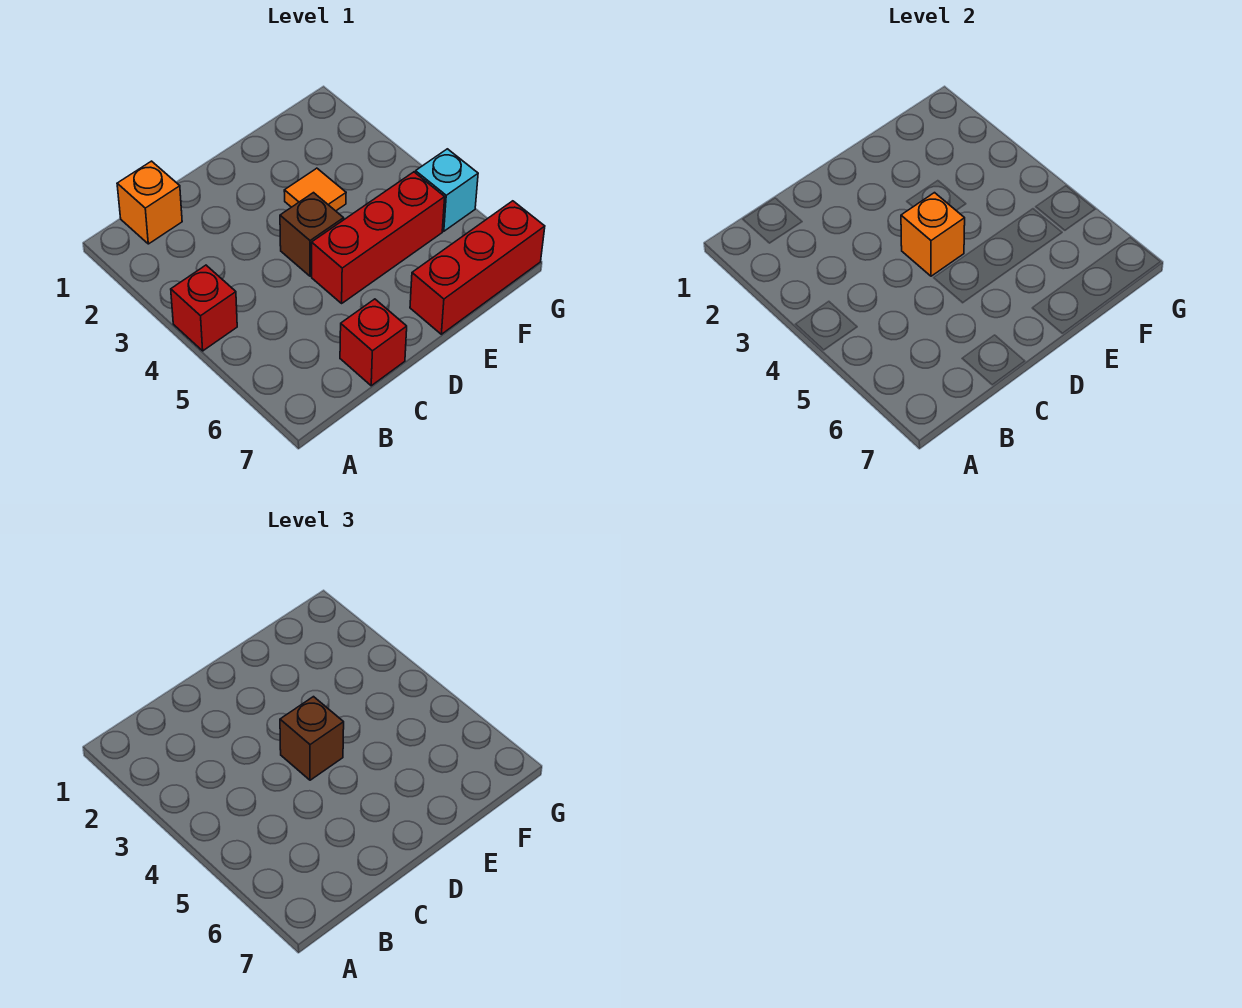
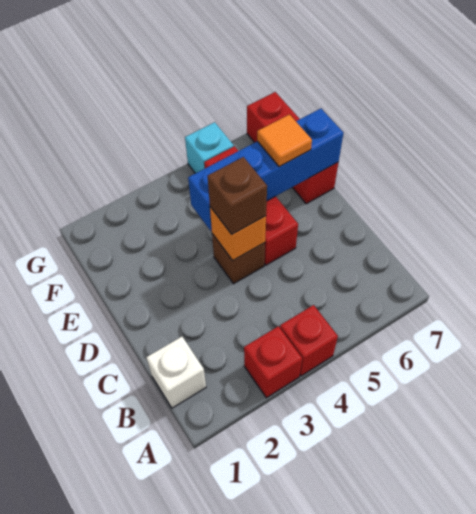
orange brick B1 level 1 -> white brick B1 level 1
red brick C7 level 1 -> red brick A3 level 1
orange tile E3 level 1 -> orange tile E6 level 3
none -> blue brick E4:E7 level 2

